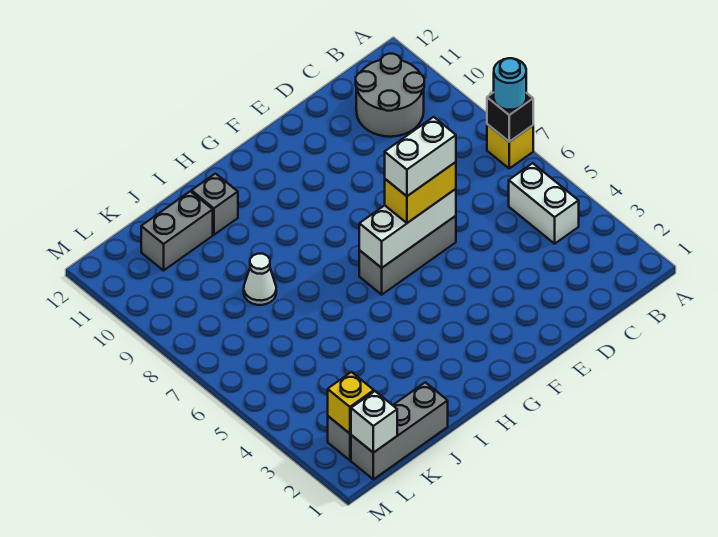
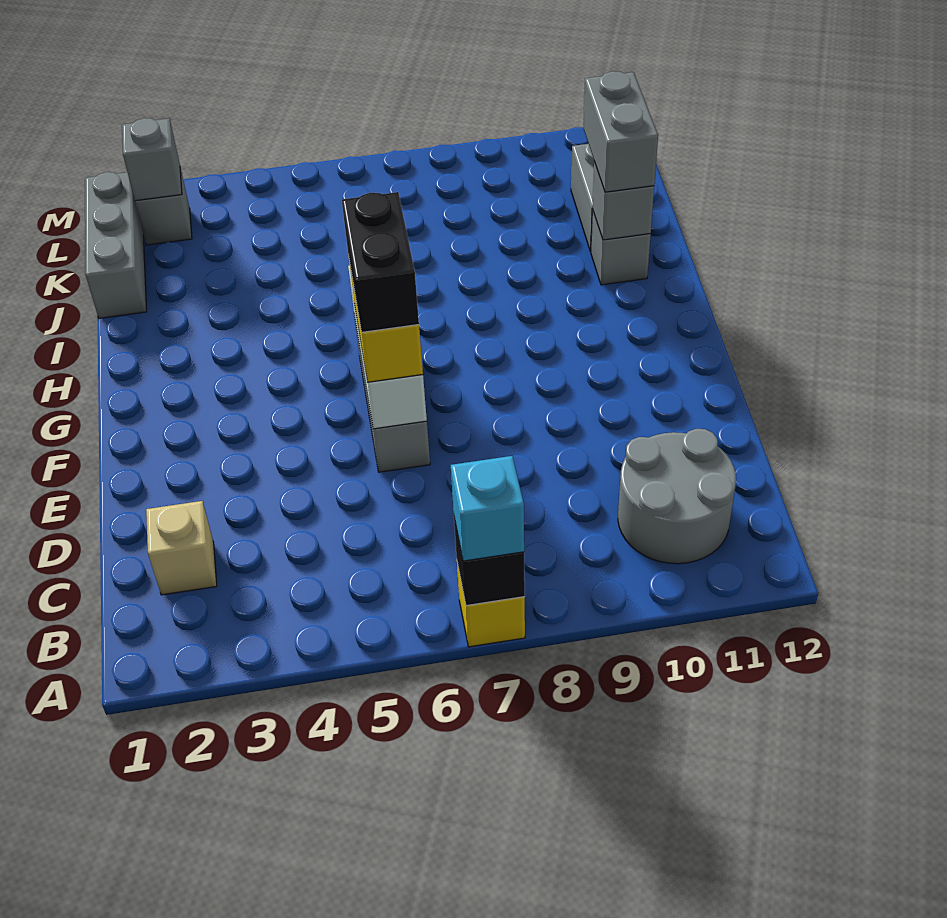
cyan round brick A7 level 3 -> cyan brick A7 level 3
white brick B4:B5 level 1 -> none
none -> tan brick C2 level 1
white brick E6:F6 level 4 -> black brick E6:F6 level 4
none -> grey brick I11 level 2
none -> grey brick I11:J11 level 3
white cone J8 level 1 -> none
white brick L1 level 2 -> none
yellow brick L2 level 2 -> grey brick L2 level 2

